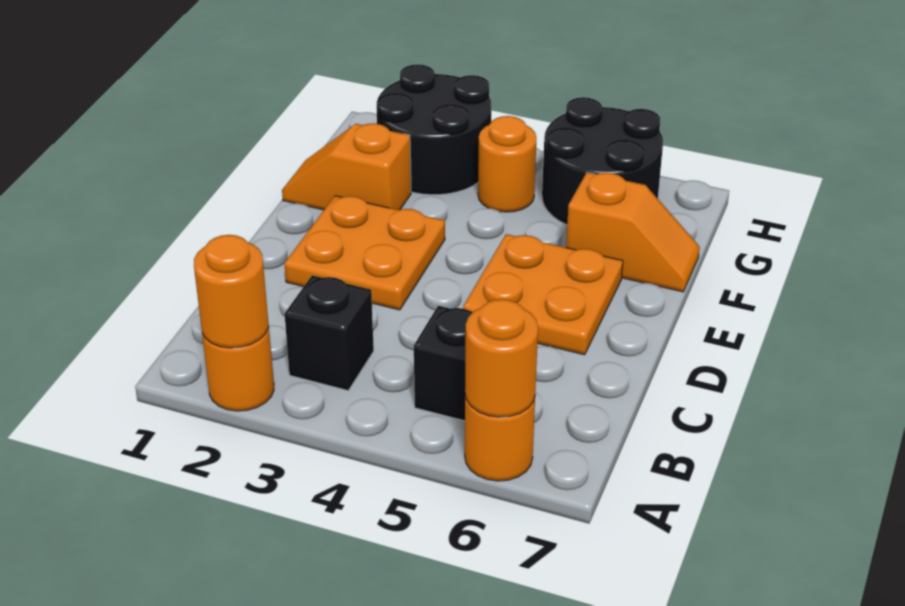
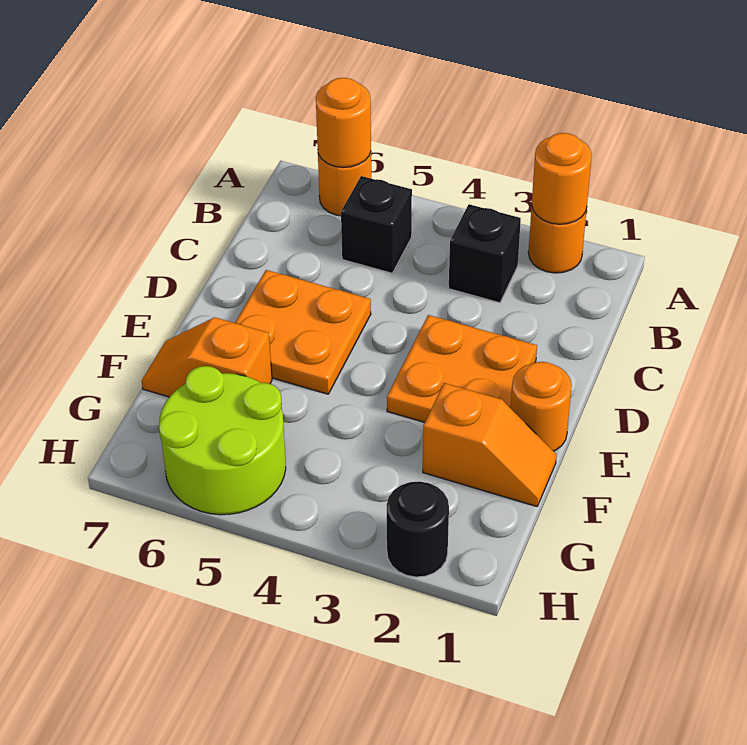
black round brick G2:H3 level 1 -> black round brick H2 level 1
orange round brick G4 level 1 -> orange round brick E1 level 1
black round brick G5:H6 level 1 -> lime round brick G5:H6 level 1

